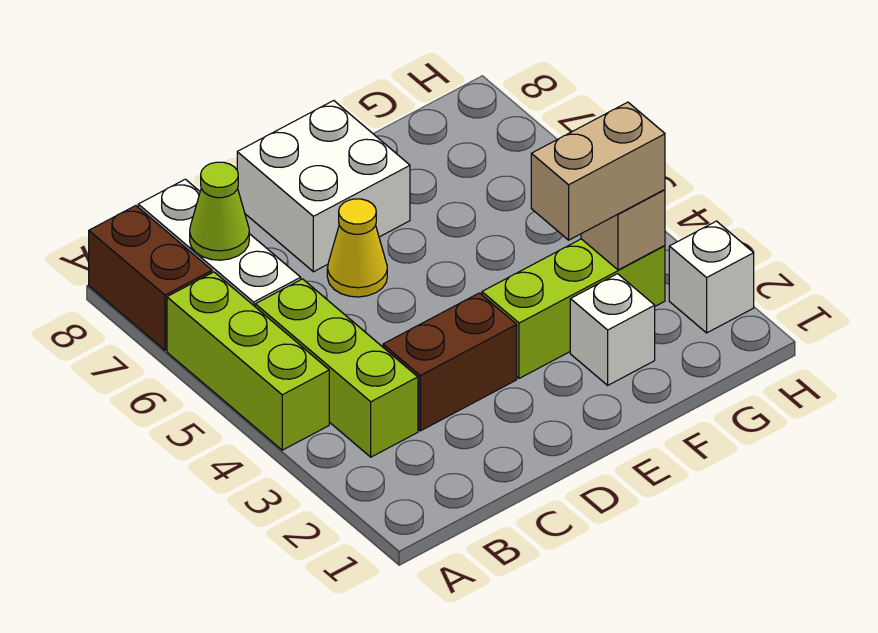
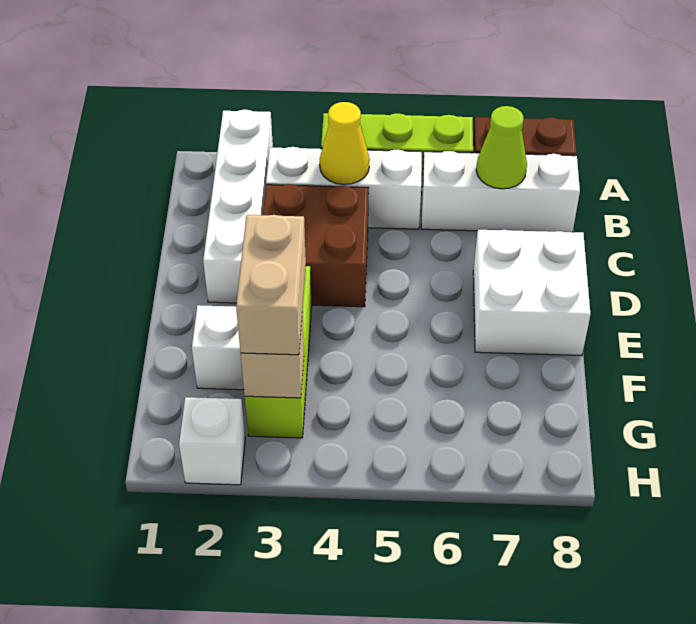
none -> white brick A2:D2 level 1
lime brick B3:B5 level 1 -> white brick B3:B5 level 1
brown brick C3:D3 level 1 -> brown brick C3:D4 level 1
yellow cone D6 level 1 -> yellow cone B4 level 2

